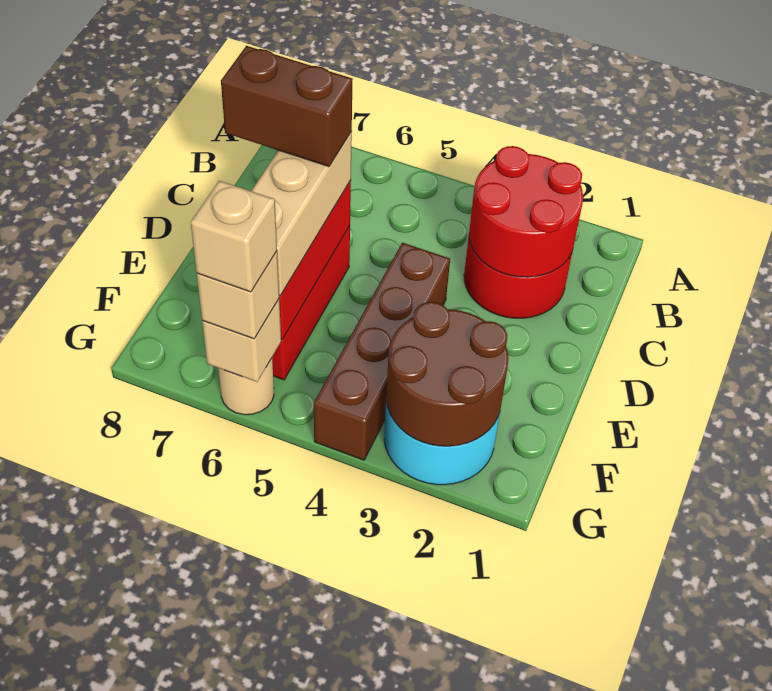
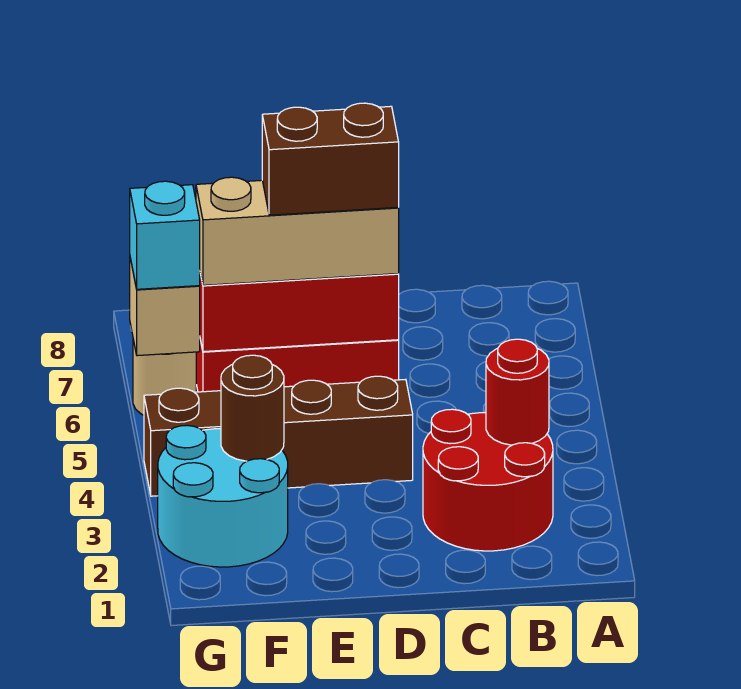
red round brick B2:C3 level 2 -> red round brick B3 level 2
brown brick D6:D7 level 4 -> brown brick D6:E6 level 4
brown round brick F2:G3 level 2 -> brown round brick F3 level 2
tan brick G6 level 3 -> cyan brick G6 level 3
tan brick G6 level 4 -> none

